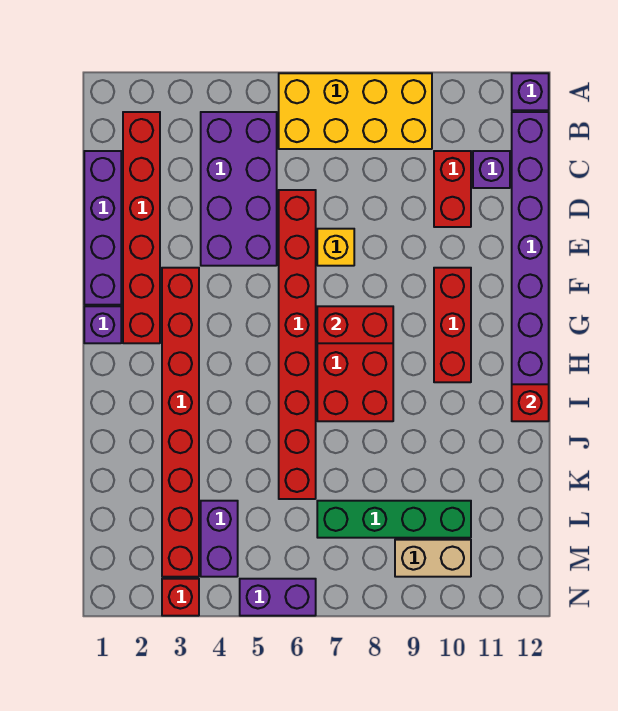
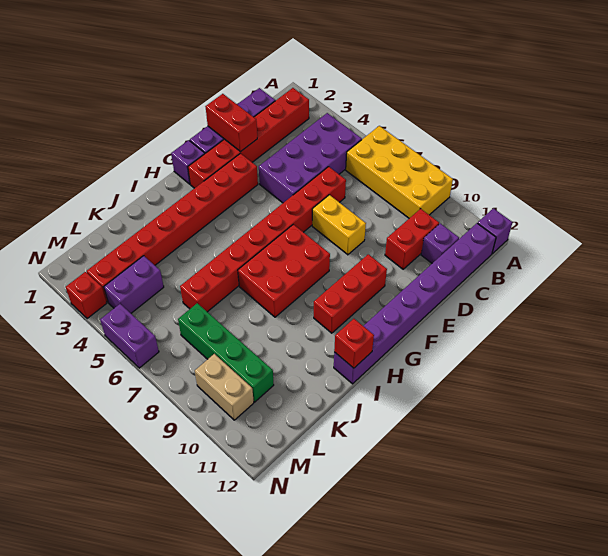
yellow brick E7 level 1 -> yellow brick E7:E8 level 1
red brick G7:G8 level 2 -> red brick E1:E2 level 2

